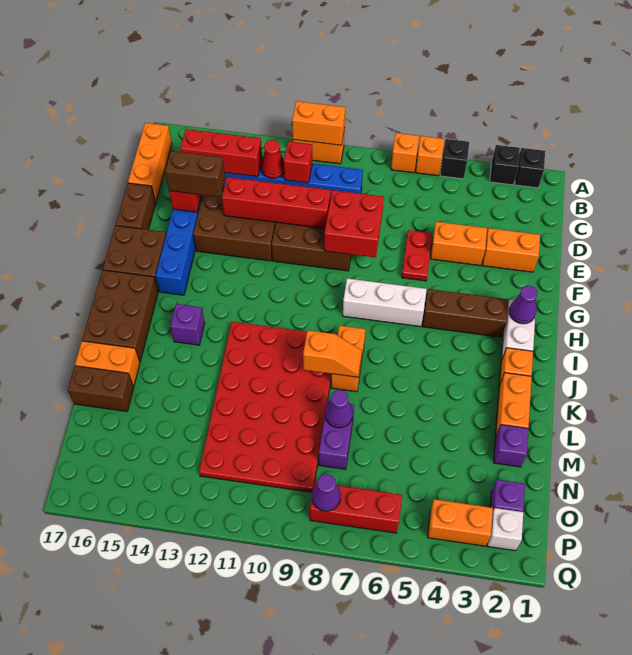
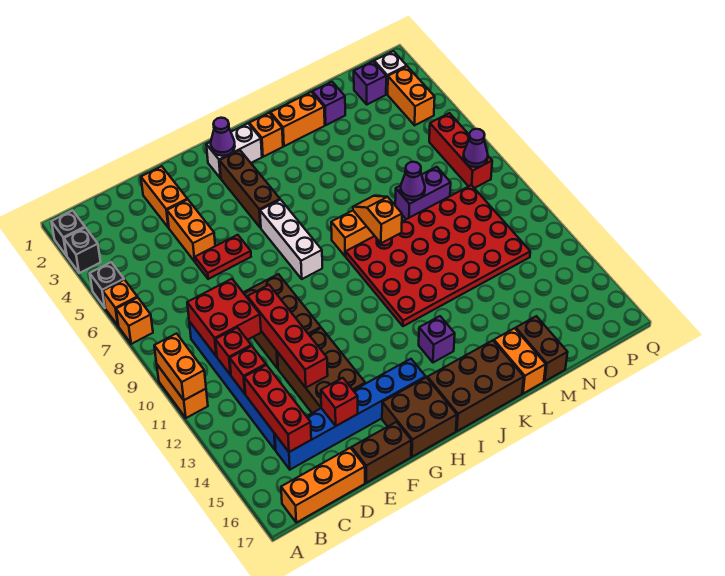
red cone C12 level 2 -> red brick C12 level 2
red brick E8:F9 level 2 -> red brick C9:D10 level 2
brown brick E14:E15 level 3 -> none

